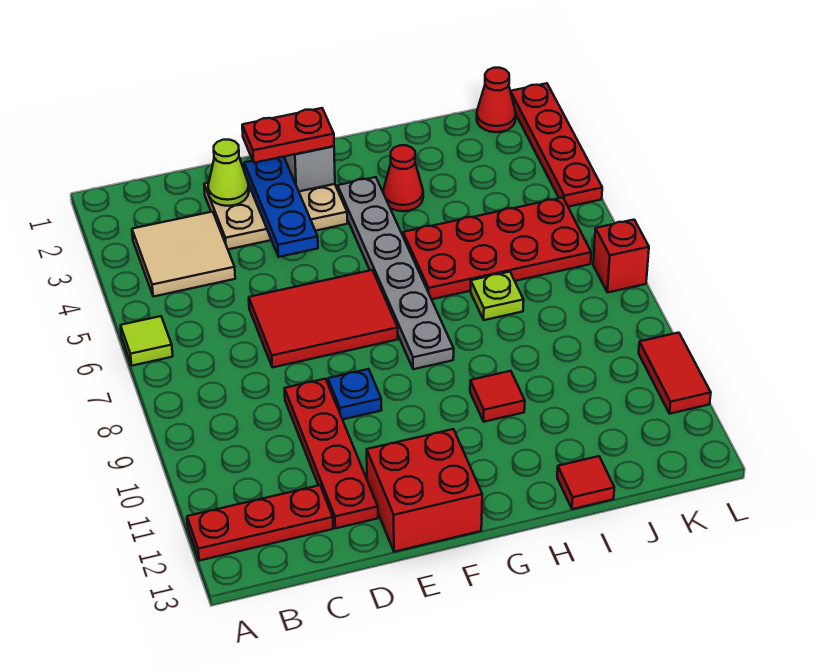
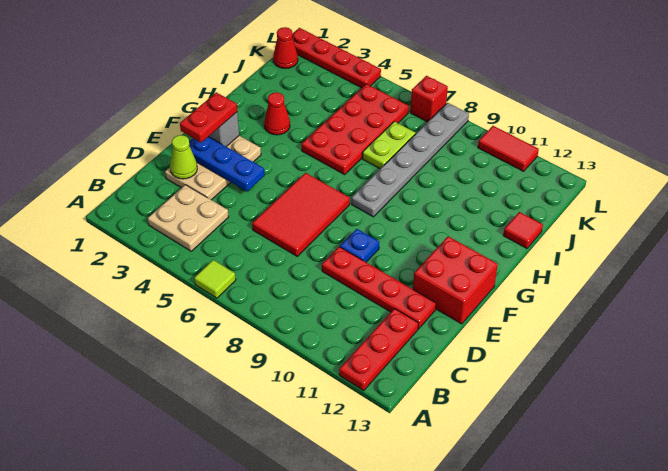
tan tile B3:C4 level 1 -> tan plate B3:C4 level 1
grey plate G3:G8 level 1 -> grey plate G8:L8 level 1
red tile H10 level 1 -> none
lime plate I7 level 1 -> lime plate I7:J7 level 1

